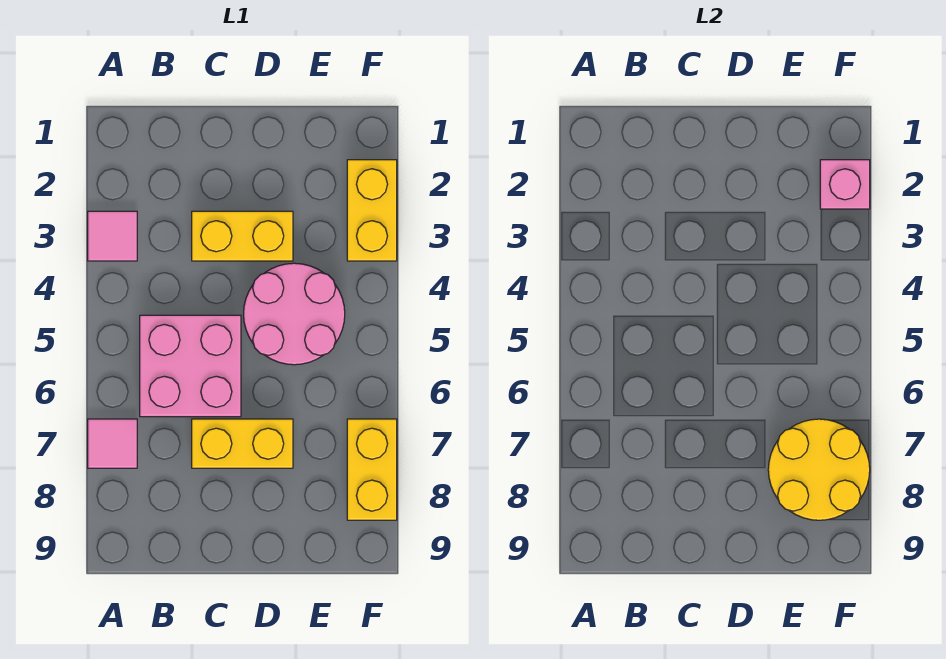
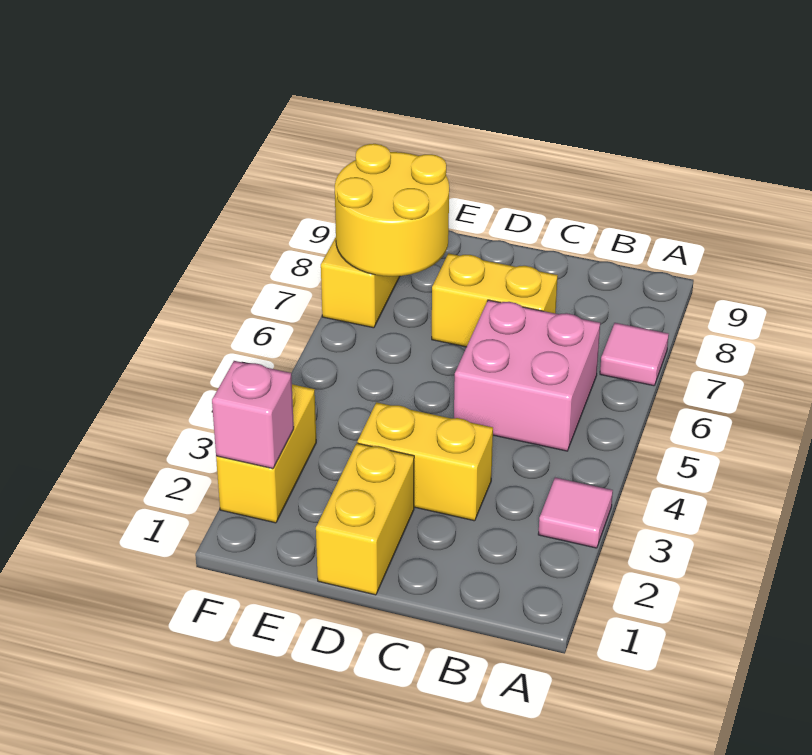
none -> yellow brick D1:D2 level 1
pink round brick D4:E5 level 1 -> none

